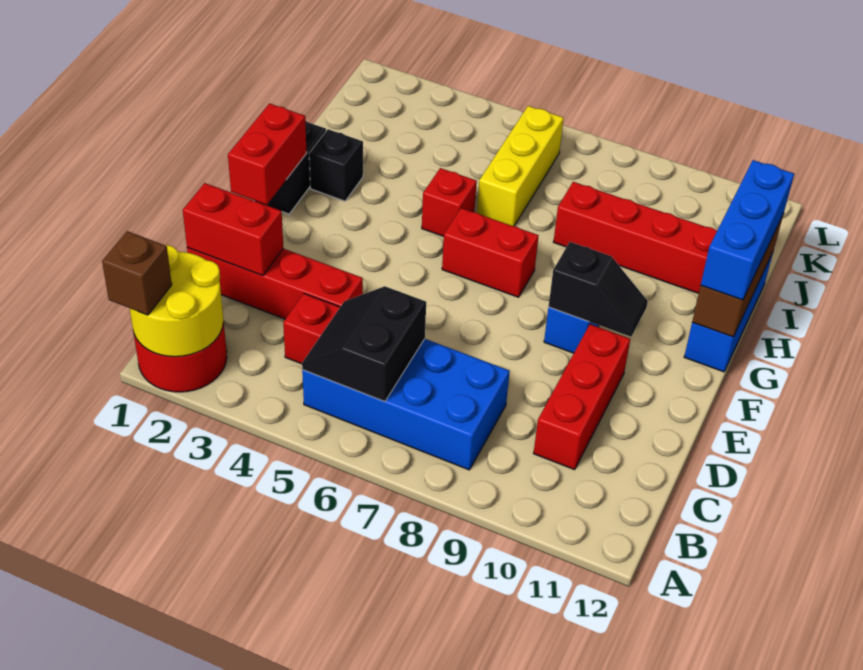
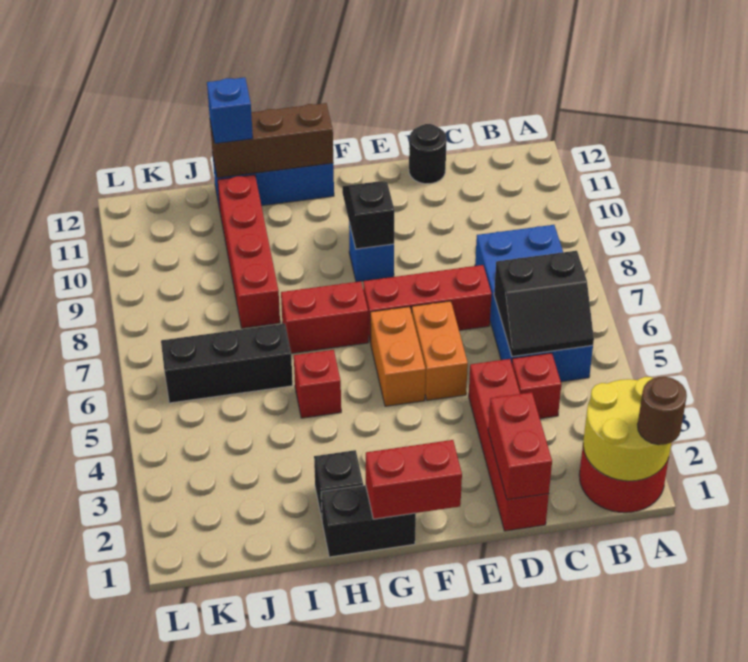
brown brick A1 level 3 -> brown round brick A1 level 3
red brick C10:E10 level 1 -> red brick D7:F7 level 1
none -> black round brick D12 level 1
none -> orange brick E5:E6 level 1
none -> orange brick F5:F6 level 1
red brick G6:G7 level 1 -> red brick G7:H7 level 1
blue brick G12:I12 level 3 -> blue brick I12 level 3
yellow brick I6:K6 level 1 -> black brick I6:K6 level 1

